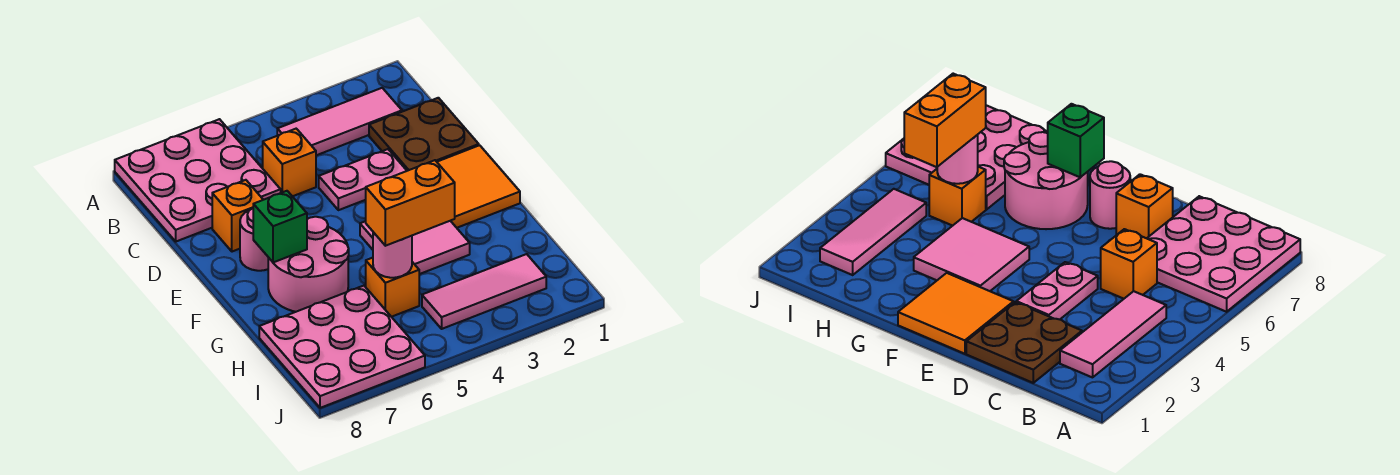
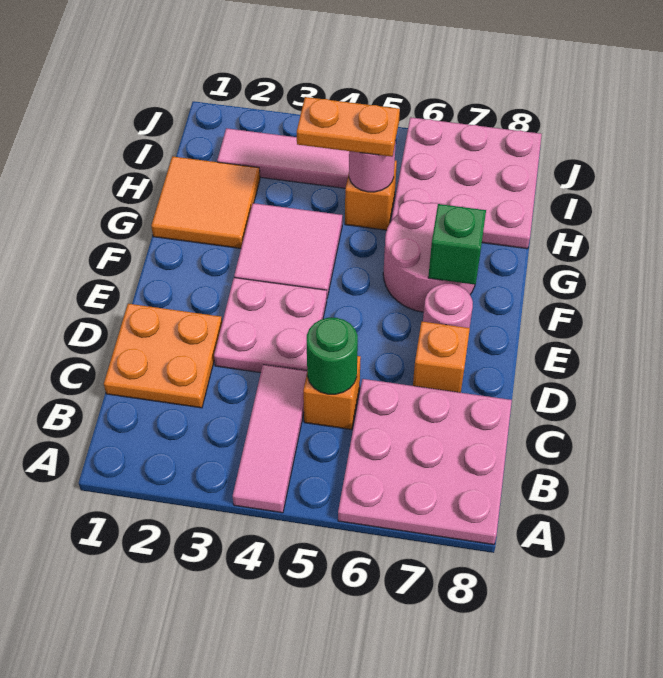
pink tile B2:B4 level 1 -> pink tile A4:C4 level 1
brown plate C1:D2 level 1 -> orange plate C1:D2 level 1
none -> green round brick C5 level 2
pink plate D3:D4 level 1 -> pink plate D3:E4 level 1
orange tile E1:F2 level 1 -> orange tile G1:H2 level 1
orange brick H4:H5 level 3 -> orange plate H4:H5 level 3

